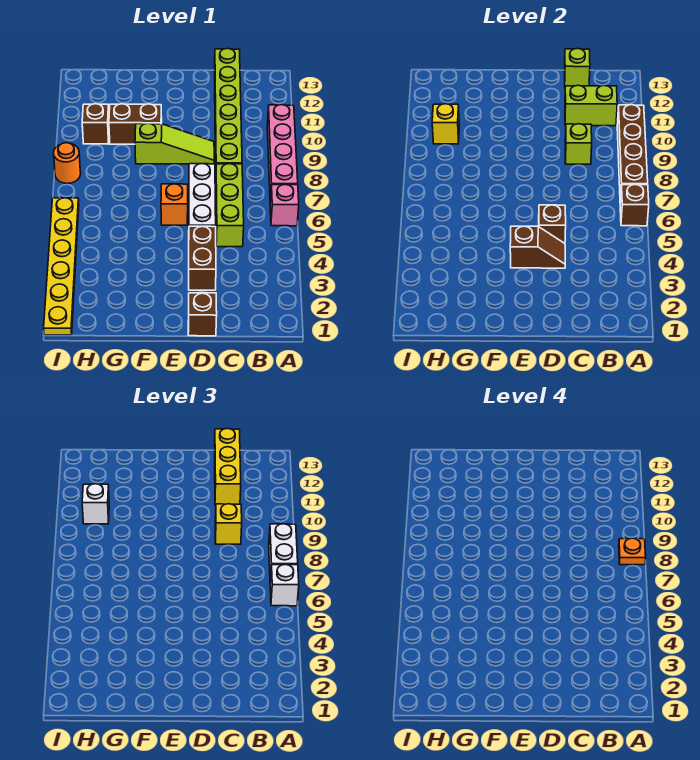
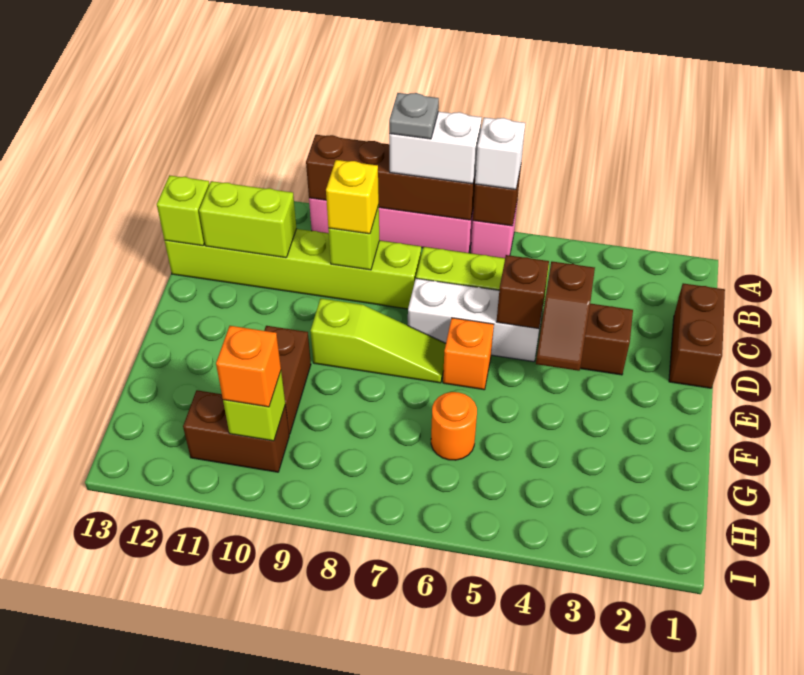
orange plate A8 level 4 -> grey plate A8 level 4
lime brick B11:C11 level 2 -> lime brick C11:C12 level 2
yellow brick C11:C13 level 3 -> none
brown brick D1 level 1 -> brown brick C1:D1 level 1
brown slope D4:E4 level 2 top E -> brown slope D4:E4 level 2 top D
lime slope D9:F9 level 1 top F -> lime slope E7:E9 level 1 top 9
brown brick H10 level 1 -> brown brick H10:H11 level 1
yellow brick H10 level 2 -> lime brick H10 level 2
white brick H10 level 3 -> orange brick H10 level 3
yellow plate I1:I6 level 1 -> none
orange round brick I8 level 1 -> orange round brick G6 level 1

